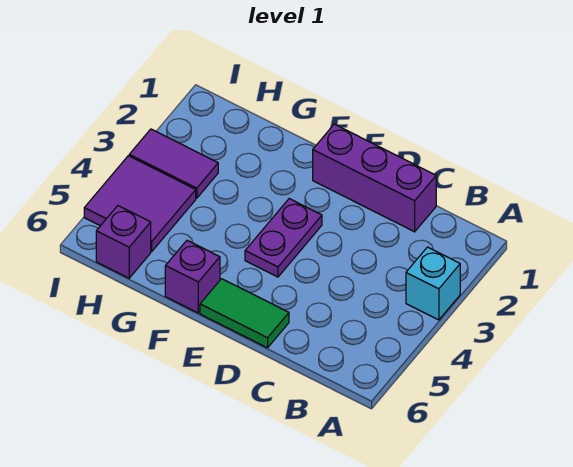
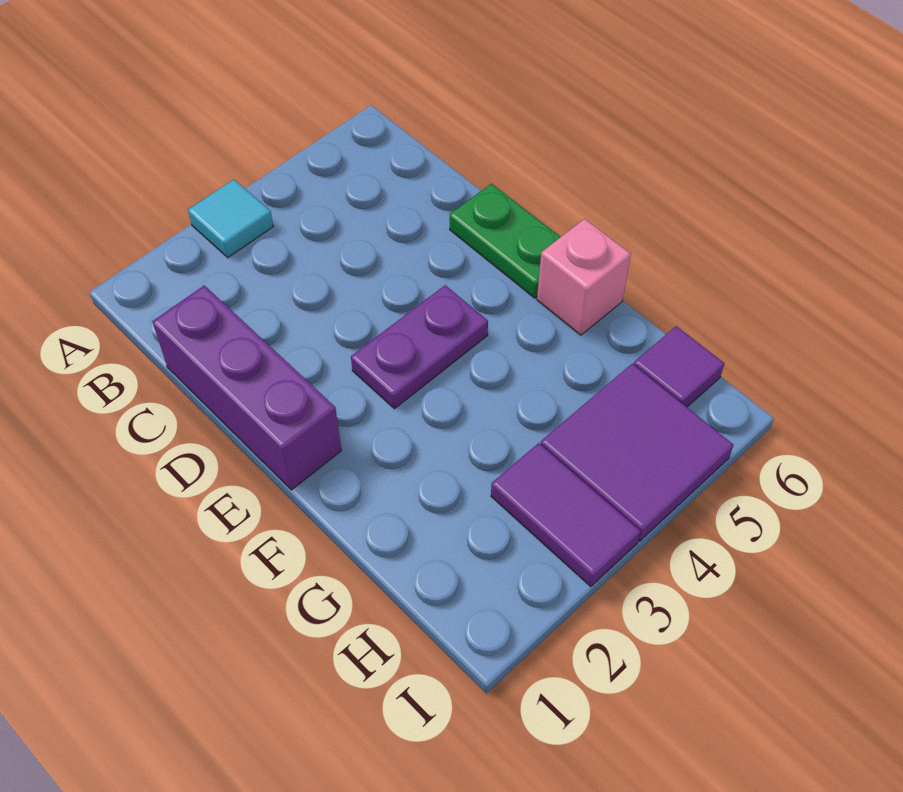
cyan brick A3 level 1 -> cyan tile A3 level 1
green tile D6:E6 level 1 -> green plate D6:E6 level 1
purple brick F6 level 1 -> pink brick F6 level 1
purple brick H6 level 1 -> purple tile H6 level 1

